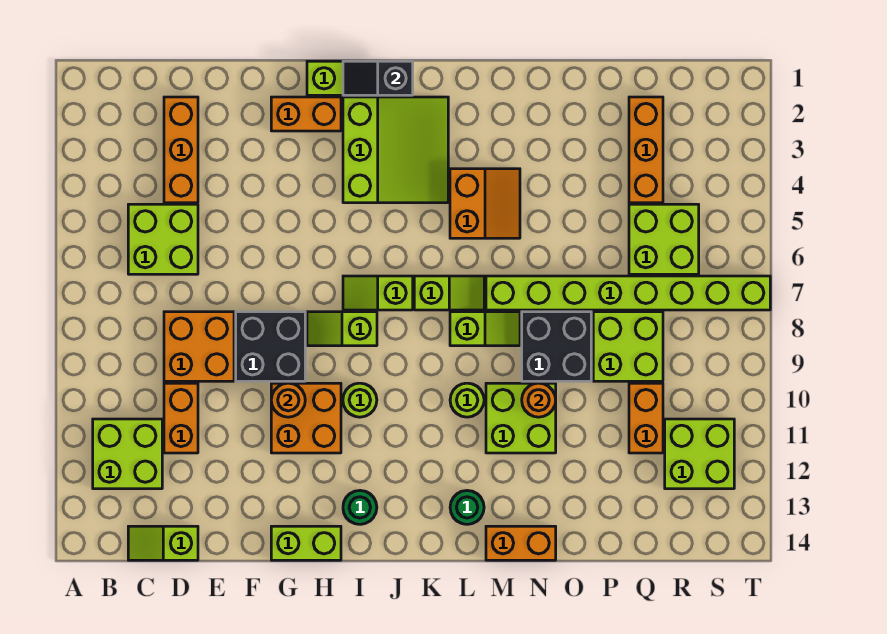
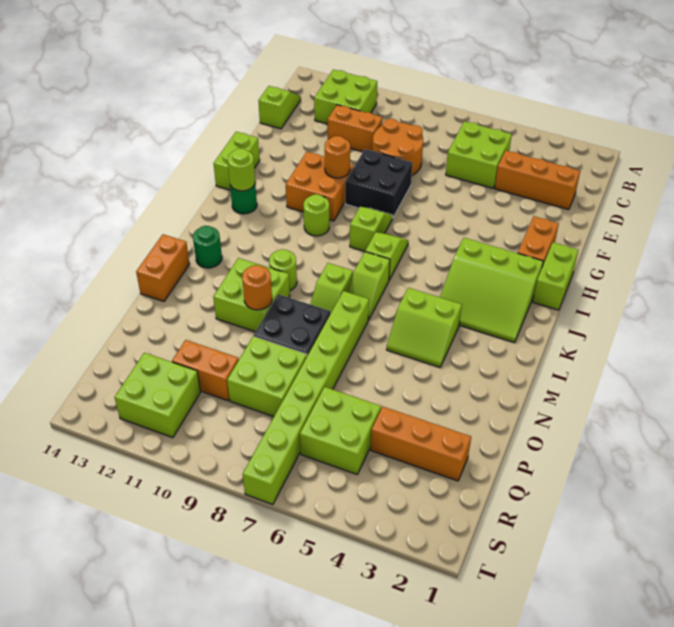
orange brick D8:E9 level 1 -> orange round brick D8:E9 level 1
black slope I1:J1 level 2 top J -> none
none -> lime round brick I13 level 2
orange slope L4:M5 level 1 top L -> lime slope L4:M5 level 1 top L

